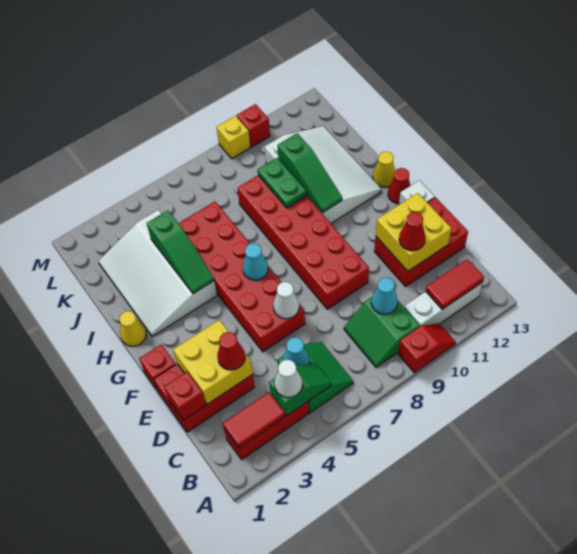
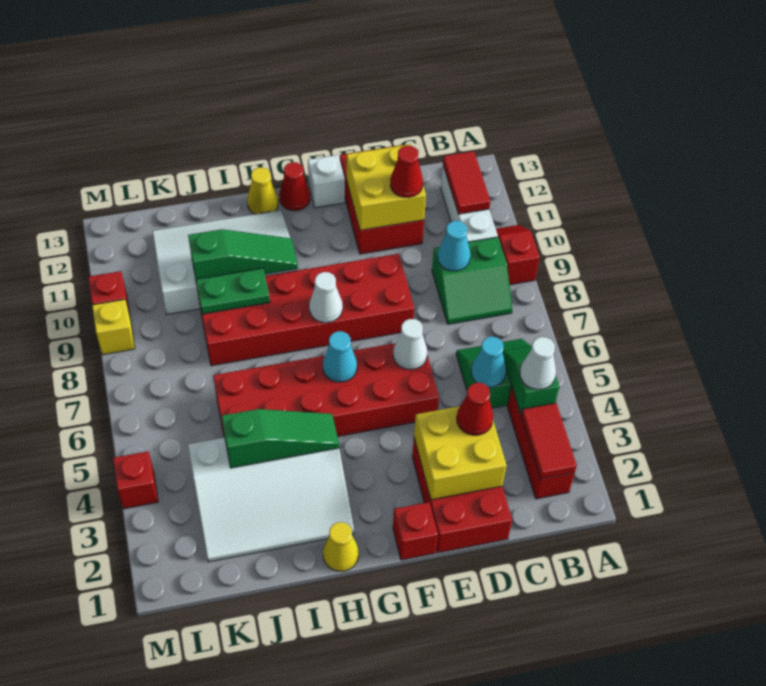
red brick D1 level 2 -> red brick M4 level 1
none -> white cone G8 level 2

